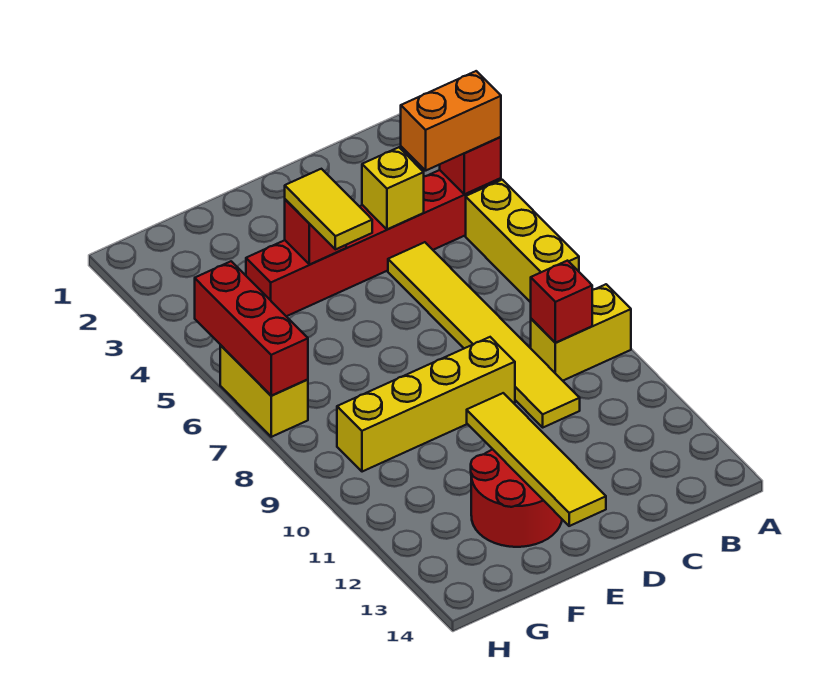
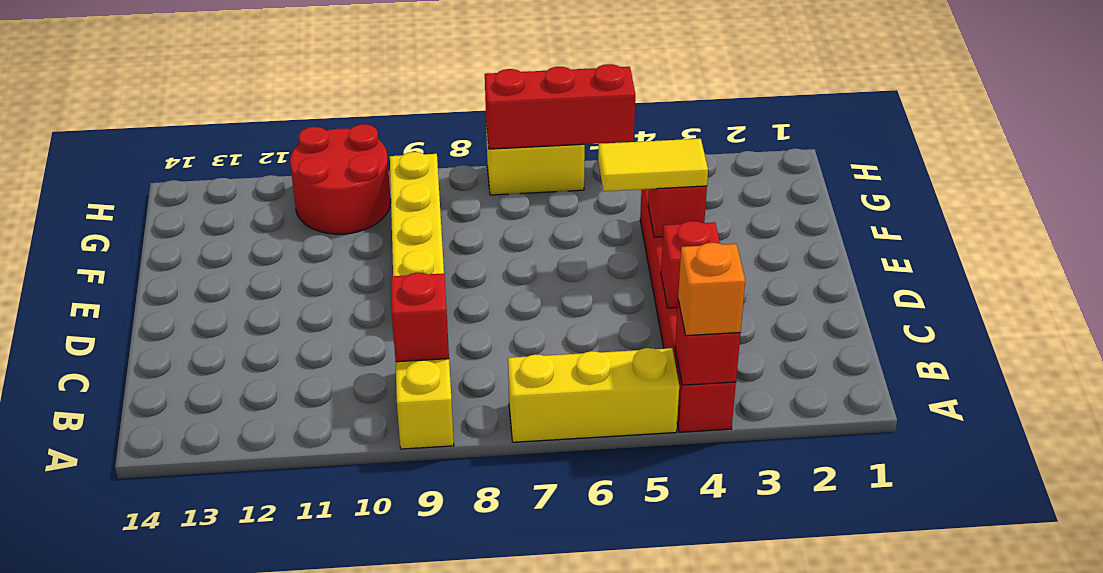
orange brick A4:B4 level 3 -> orange brick A4 level 3
yellow brick C4 level 2 -> red brick C4 level 2
yellow tile C5:C10 level 1 -> none
yellow tile E11:E14 level 2 -> none
red round brick E12:F13 level 1 -> red round brick G10:H11 level 1

